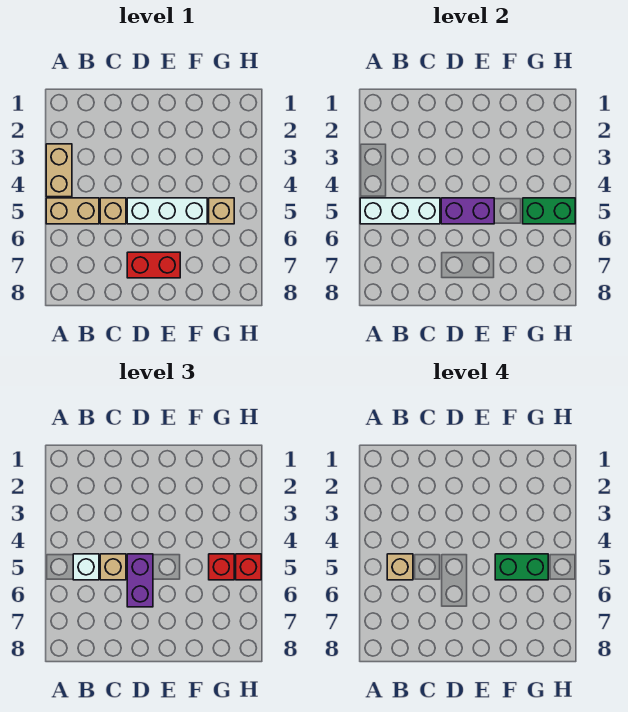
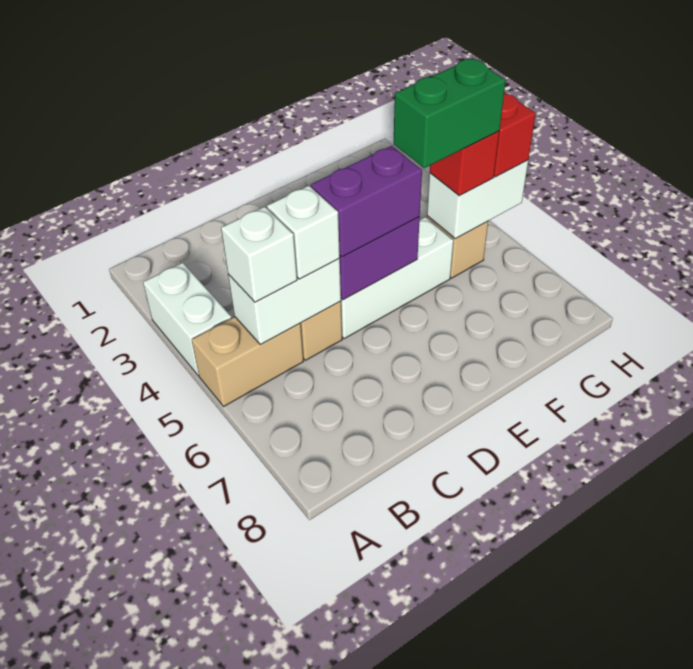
tan brick A3:A4 level 1 -> white brick A3:A4 level 1
white brick A5:C5 level 2 -> white brick B5:C5 level 2
tan brick B5 level 4 -> none
tan brick C5 level 3 -> white brick C5 level 3
purple brick D5:D6 level 3 -> purple brick D5:E5 level 3
red brick D7:E7 level 1 -> none
green brick G5:H5 level 2 -> white brick G5:H5 level 2

